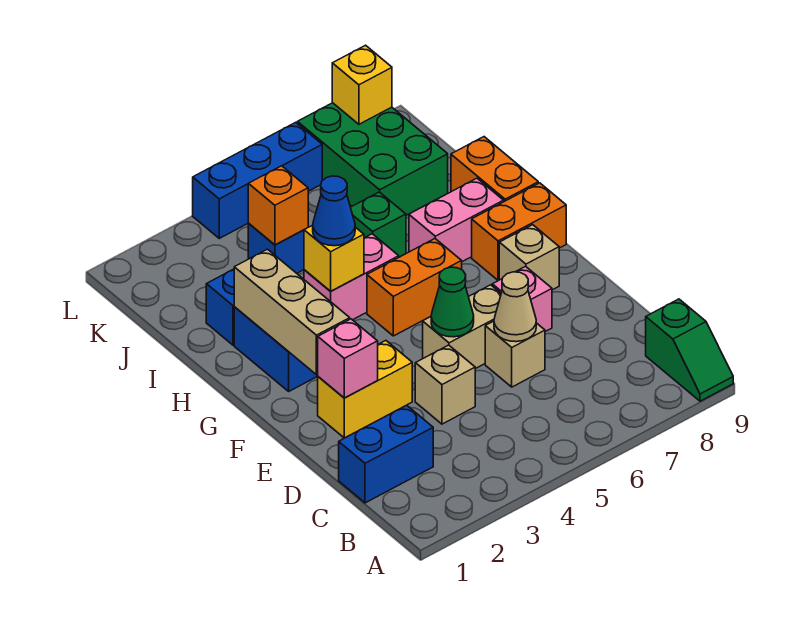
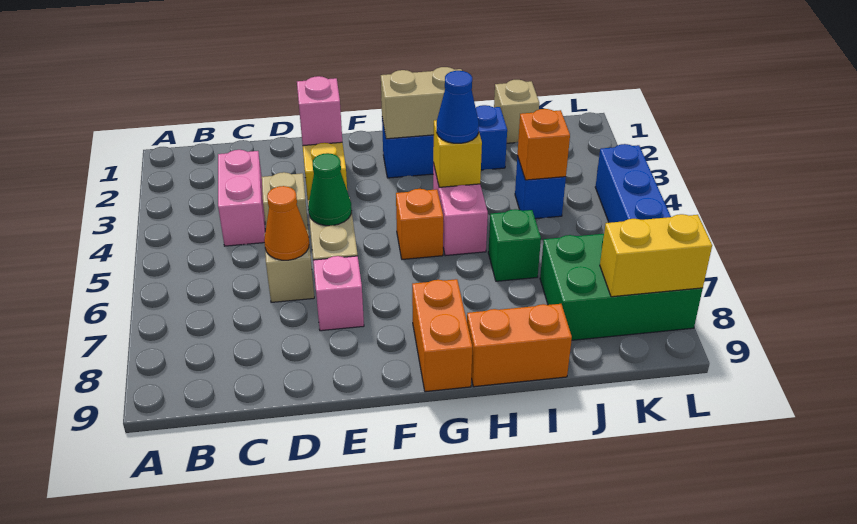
green slope A9:B9 level 1 top B -> none
blue brick C1:C2 level 1 -> none
tan cone D6 level 2 -> orange cone D6 level 2
tan brick F2:H2 level 2 -> tan brick G2:H2 level 2
tan brick F8 level 1 -> tan brick J1 level 1
orange brick G5:G6 level 1 -> orange brick G5 level 1
pink brick H7:H8 level 1 -> pink brick C3:C4 level 1
yellow brick L8 level 2 -> yellow brick K8:L8 level 2

